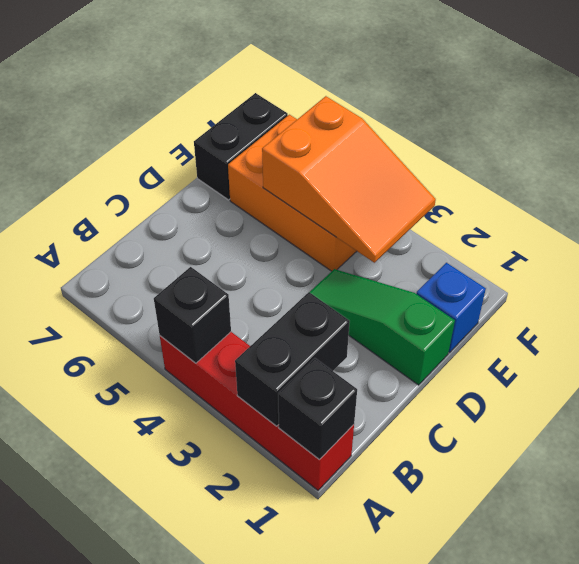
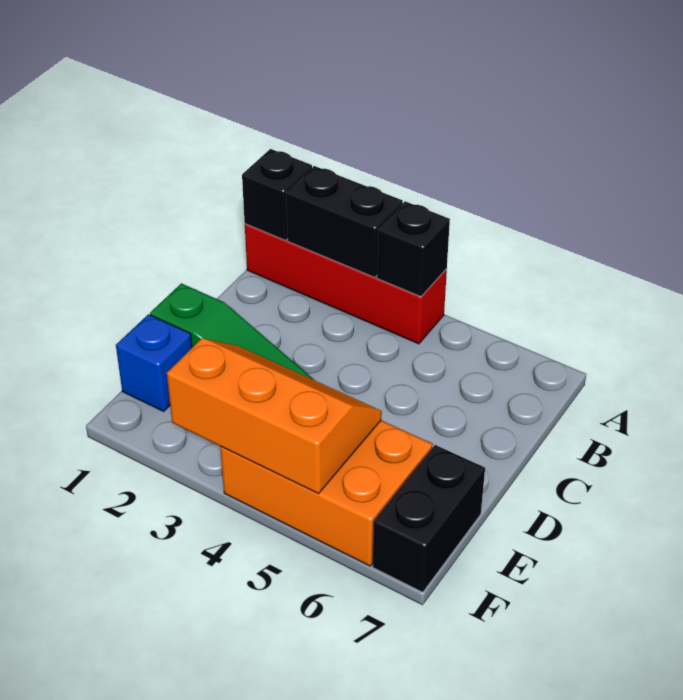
black brick A2:B2 level 2 -> black brick A2:A3 level 2
orange slope E3:F5 level 2 top 5 -> orange slope E3:F5 level 2 top F

